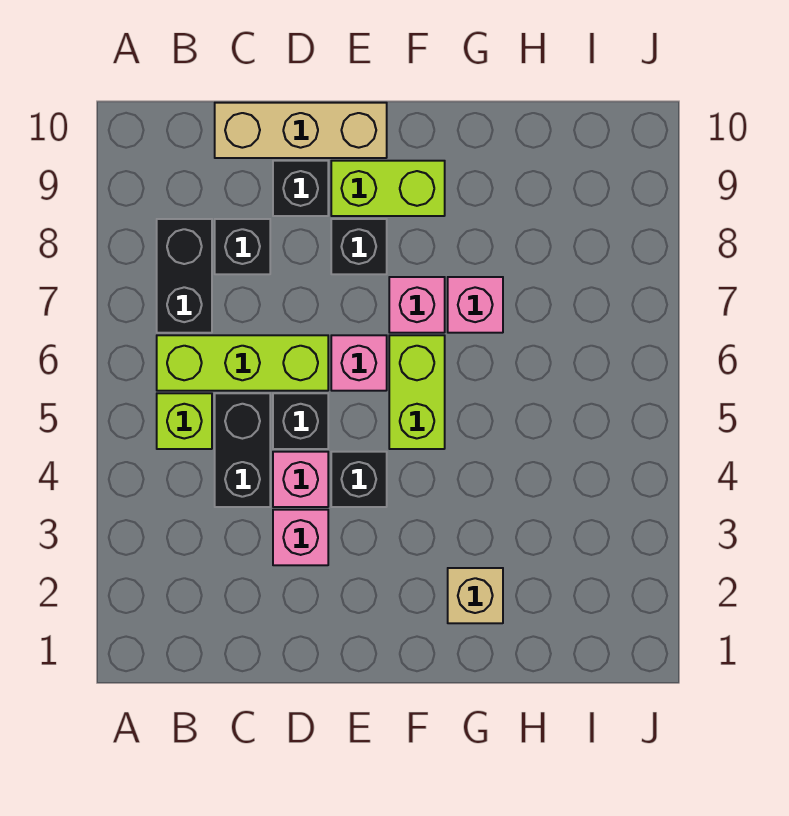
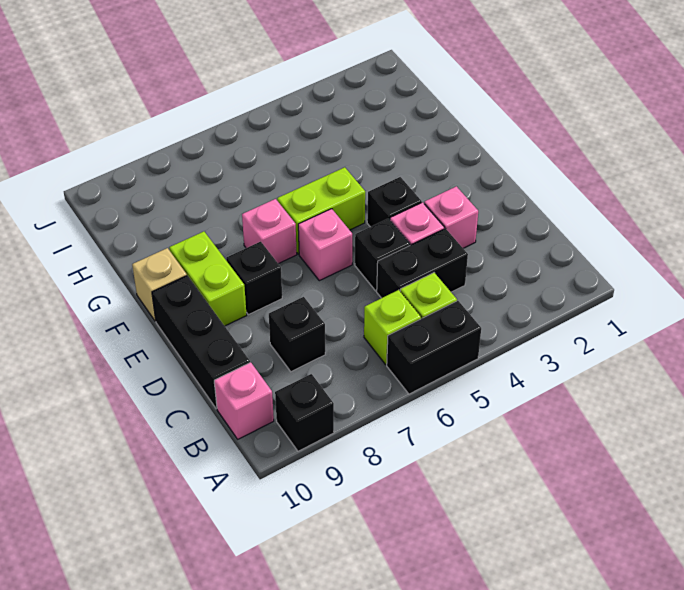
lime brick B6:D6 level 1 -> lime brick B6 level 1
black brick B7:B8 level 1 -> black brick A5:A6 level 1
tan brick C10:E10 level 1 -> black brick C10:E10 level 1
black brick D9 level 1 -> black brick A9 level 1
tan brick G2 level 1 -> tan brick F10 level 1
pink brick G7 level 1 -> pink brick B10 level 1

